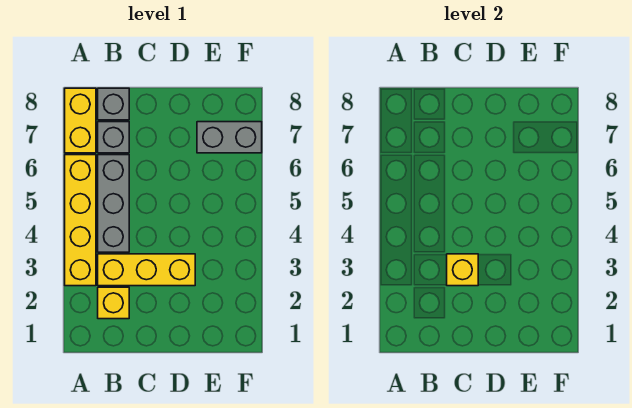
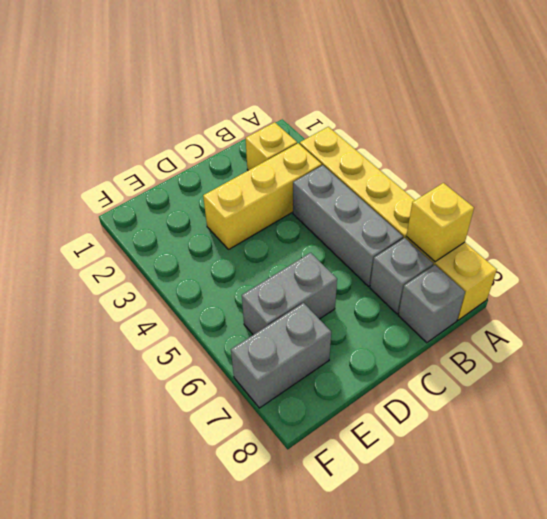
yellow brick C3 level 2 -> yellow brick A7 level 2
none -> grey brick D6:E6 level 1

